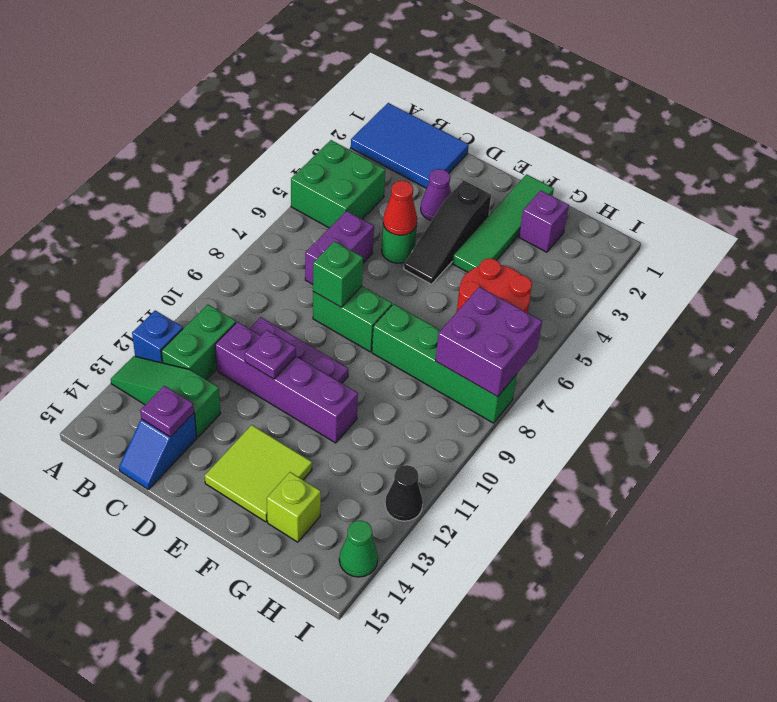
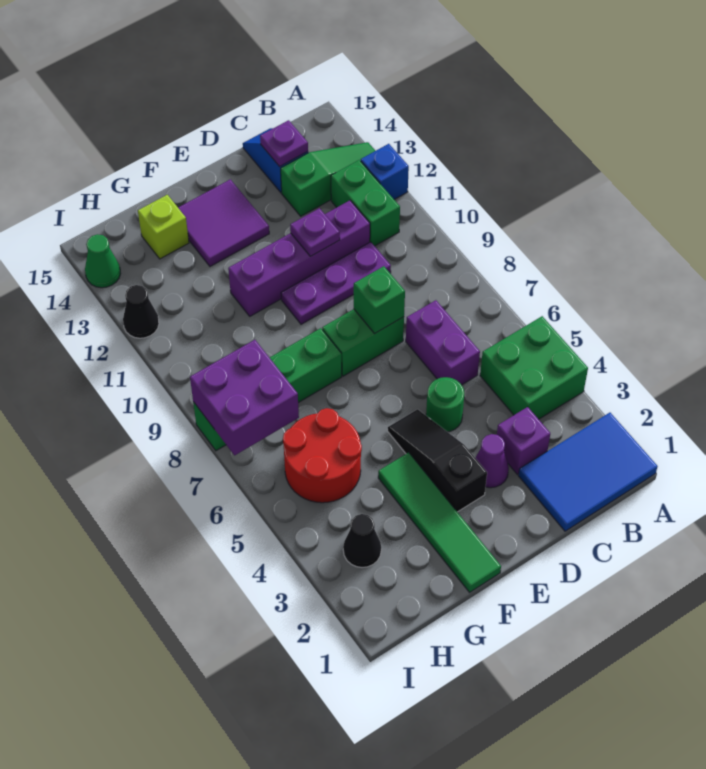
red cone D5 level 2 -> none
lime tile E13:F14 level 1 -> purple tile E13:F14 level 1
purple brick G2 level 1 -> purple brick C3 level 1
none -> black cone H3 level 1

